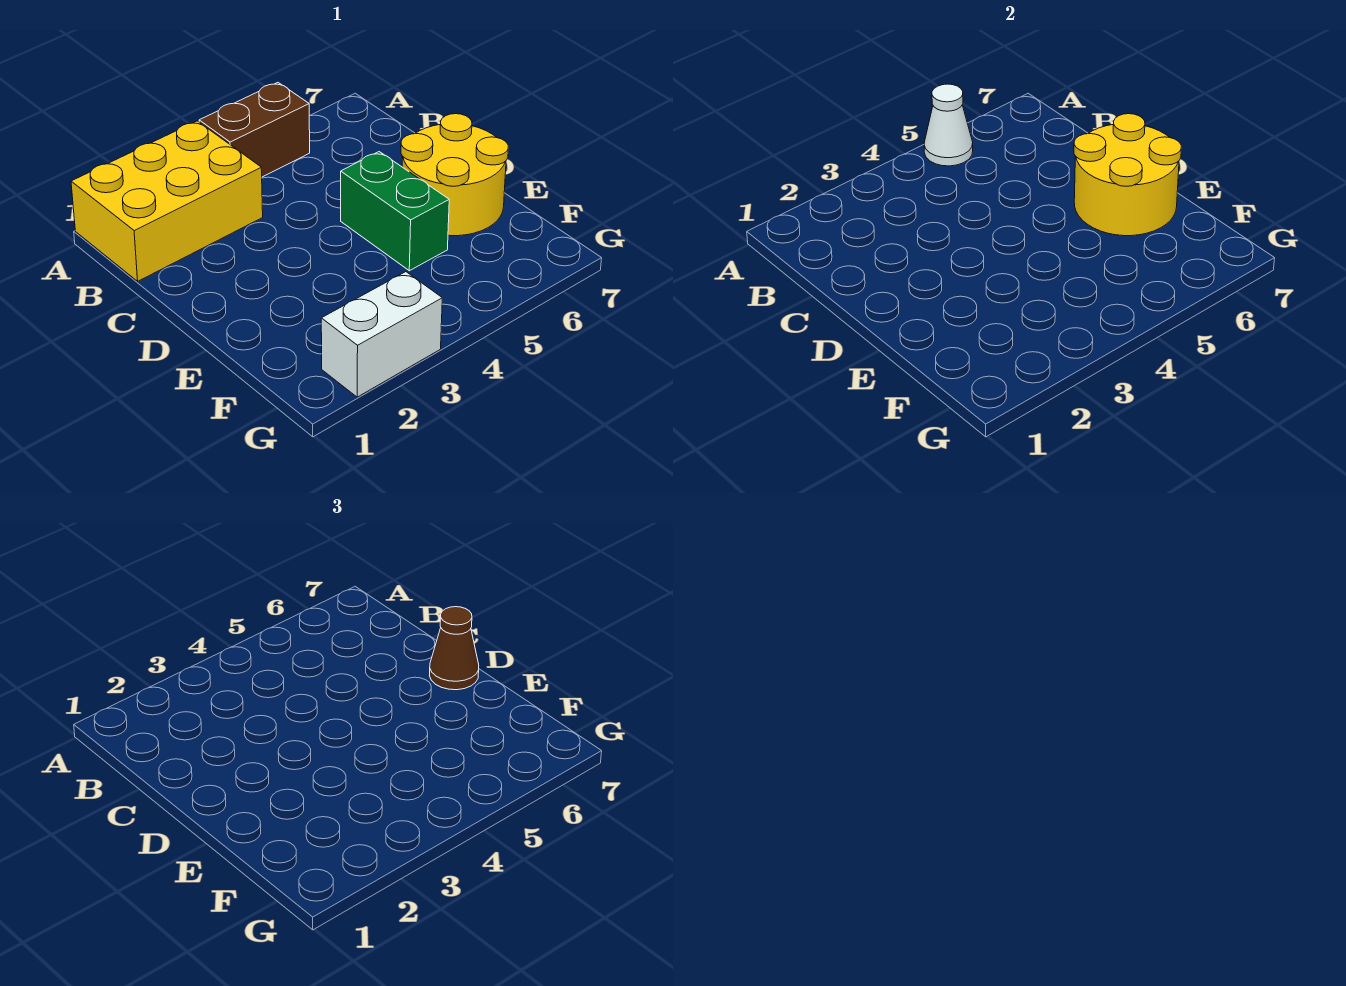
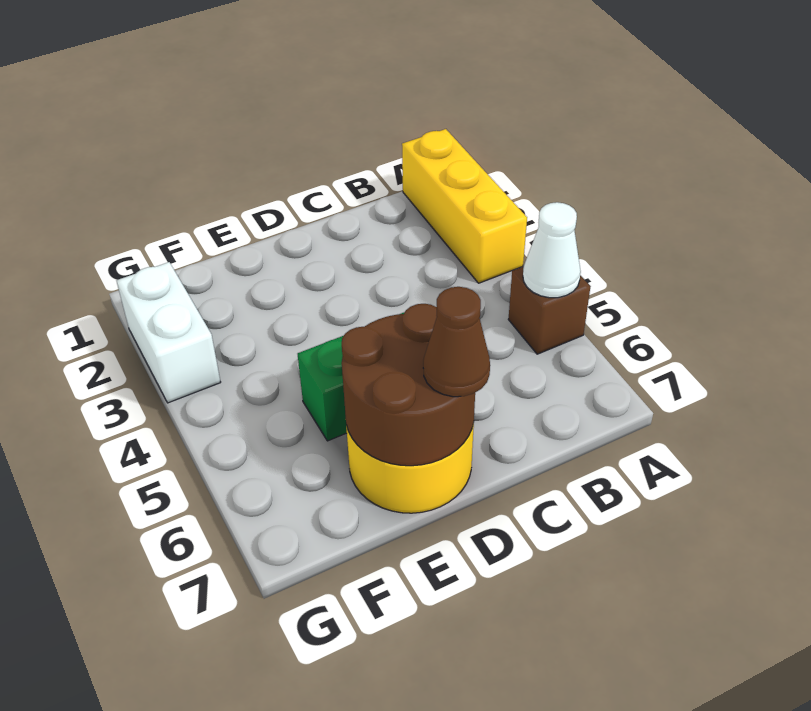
yellow brick A1:B3 level 1 -> yellow brick A1:A3 level 1
brown brick A4:A5 level 1 -> brown brick A5 level 1
yellow round brick D6:E7 level 2 -> brown round brick D6:E7 level 2

